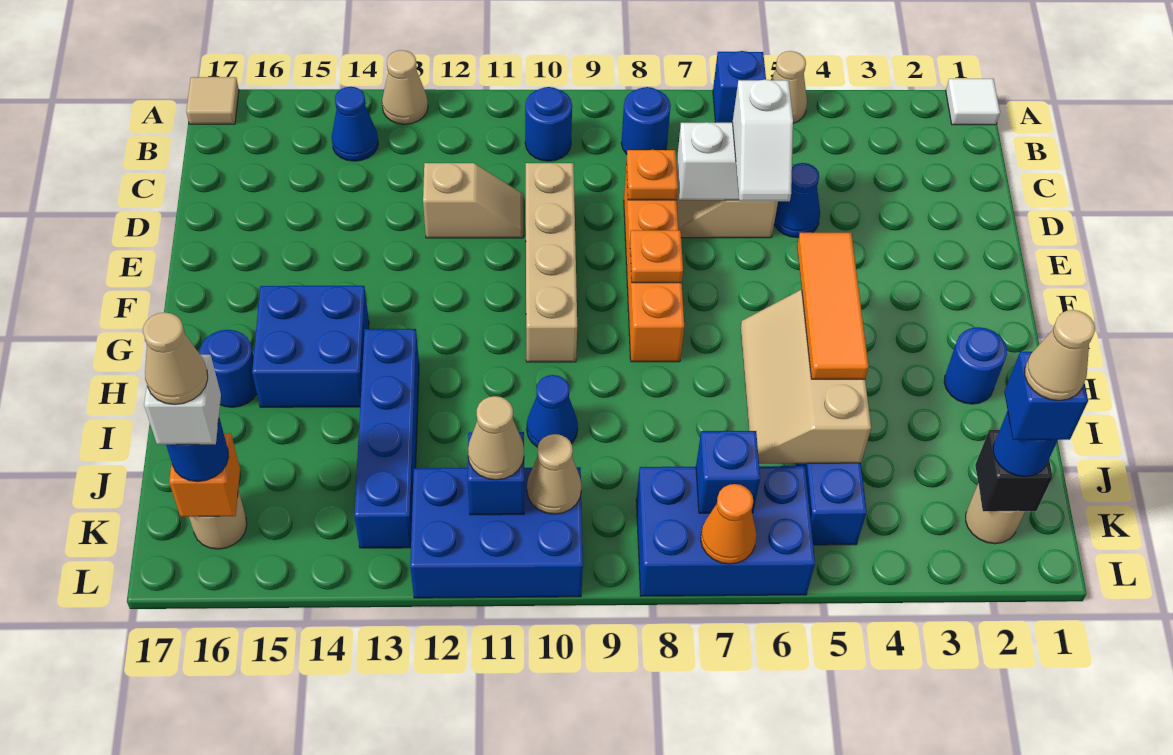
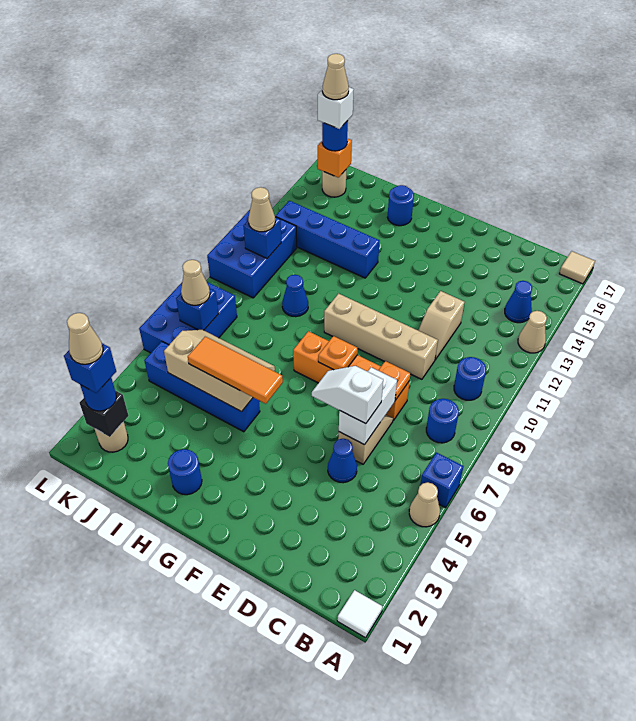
blue brick G14:H15 level 1 -> none
tan cone K10 level 2 -> tan cone K7 level 3
orange cone L7 level 2 -> none

